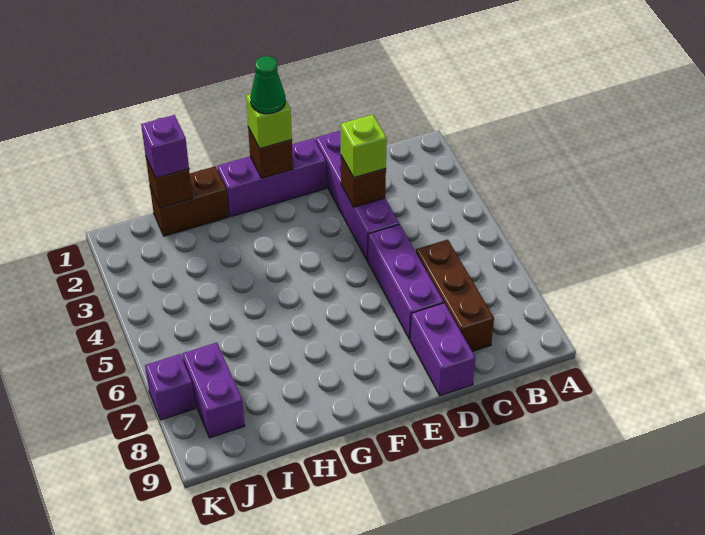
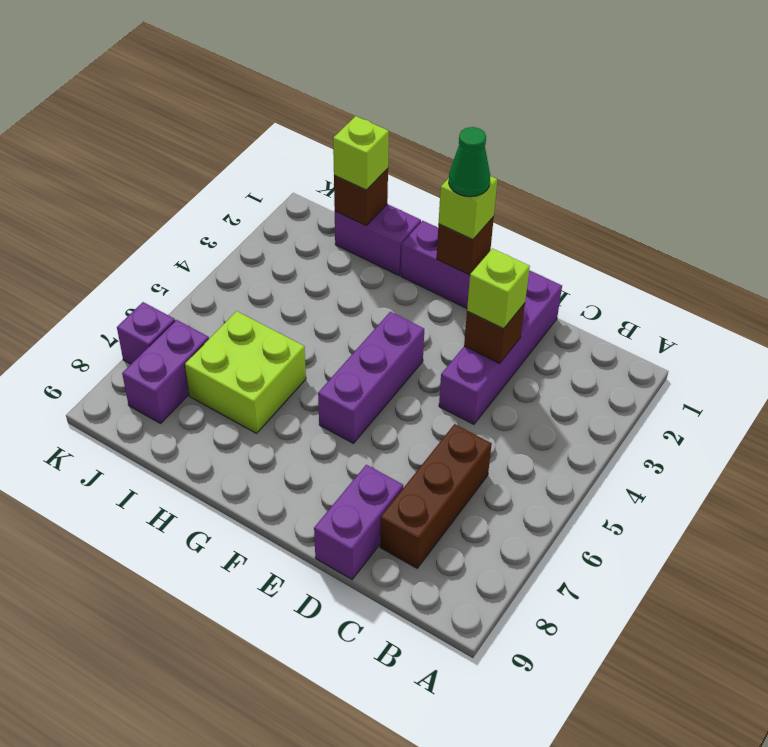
purple brick D5:D7 level 1 -> purple brick F4:F6 level 1
brown brick H1:I1 level 1 -> purple brick H1:I1 level 1
none -> lime brick H6:I7 level 1
purple brick I1 level 3 -> lime brick I1 level 3

